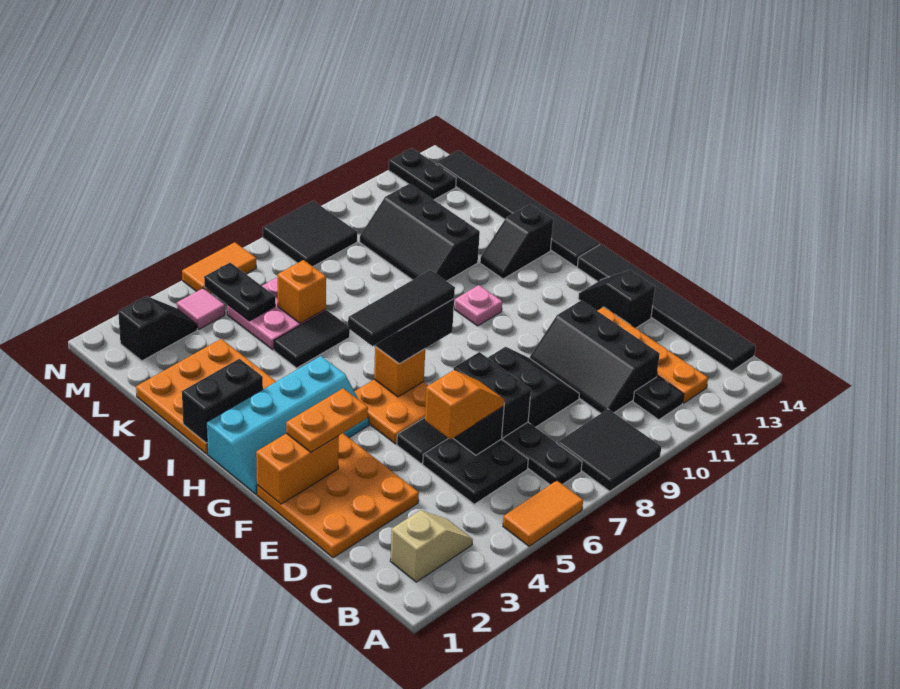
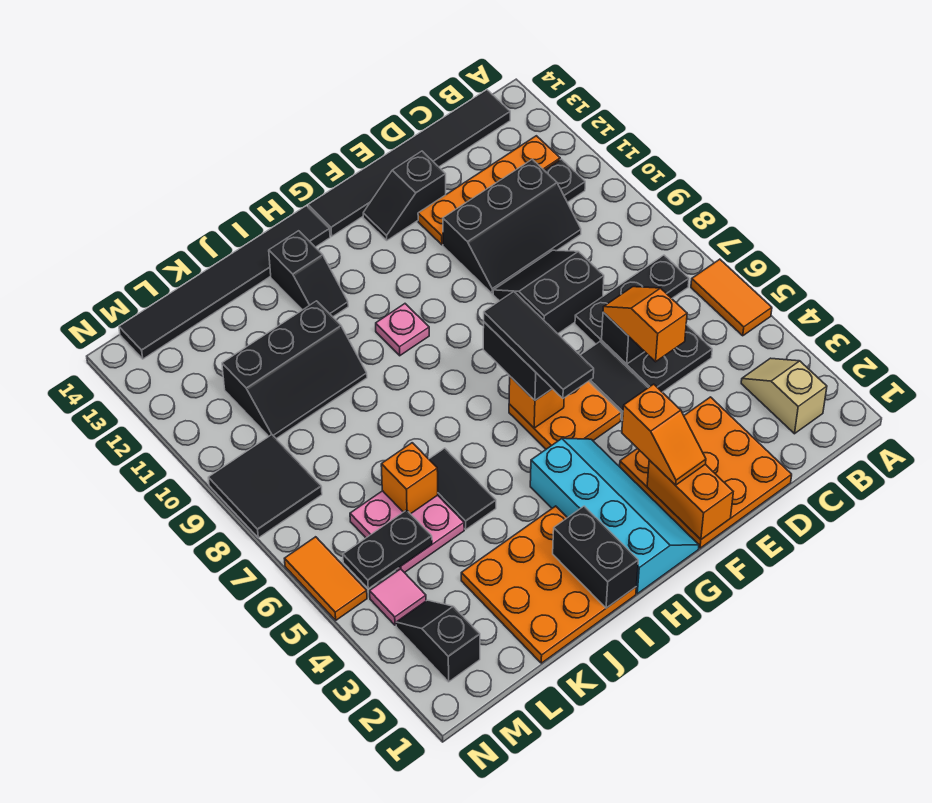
black tile A8:B9 level 1 -> none
black brick D7:E7 level 2 -> none
orange plate F2:F3 level 3 -> orange slope F2:F3 level 3 top 3
black plate M13:N13 level 1 -> none

